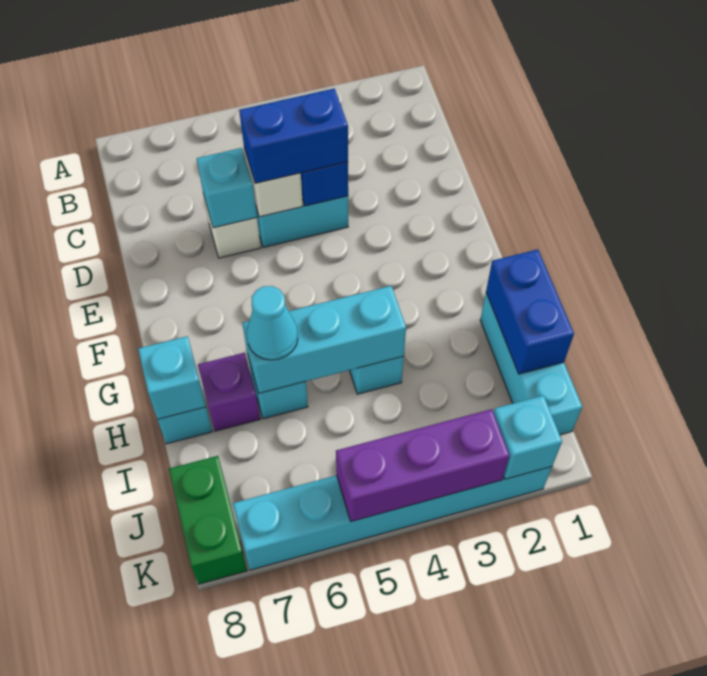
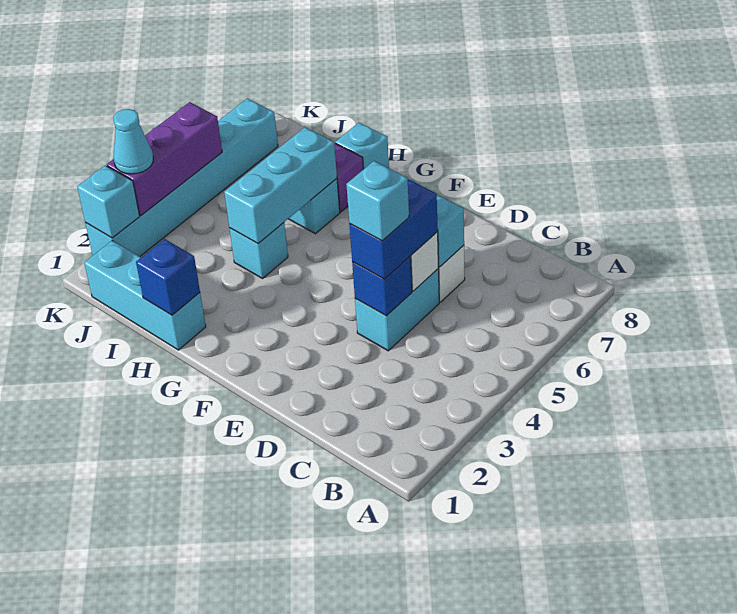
blue brick H1:I1 level 2 -> blue brick H1 level 2
cyan cone H6 level 3 -> cyan cone K3 level 3
cyan brick H8 level 2 -> cyan brick D4 level 4
green brick J8:K8 level 1 -> none

